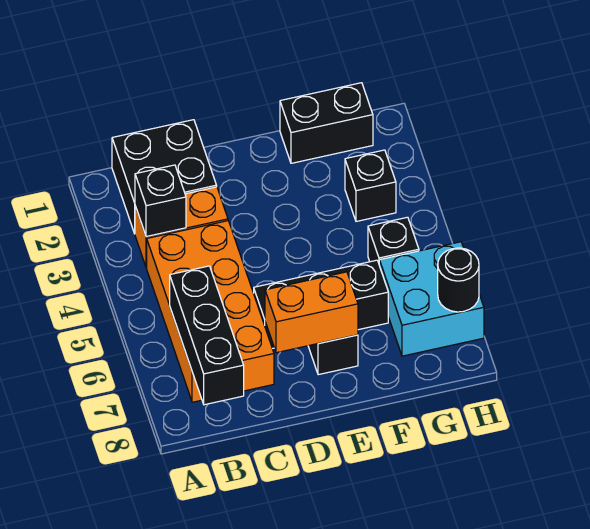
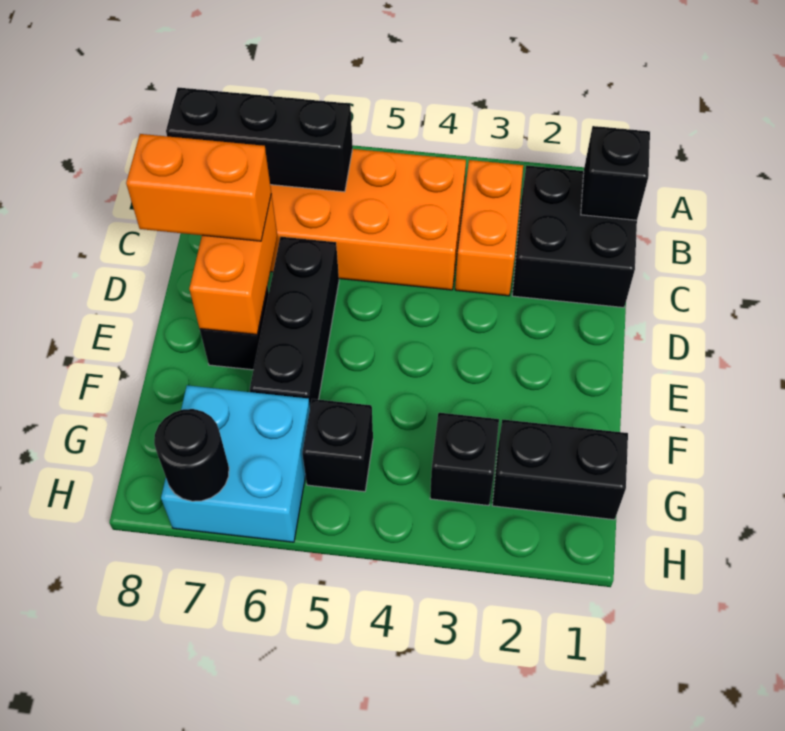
black brick B3 level 2 -> black brick B1 level 2
none -> orange brick D7:D8 level 3
black brick F1:G1 level 1 -> black brick G1:G2 level 1

